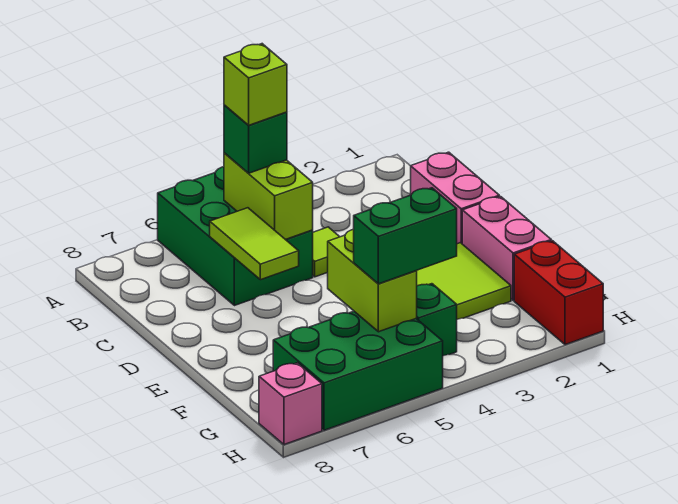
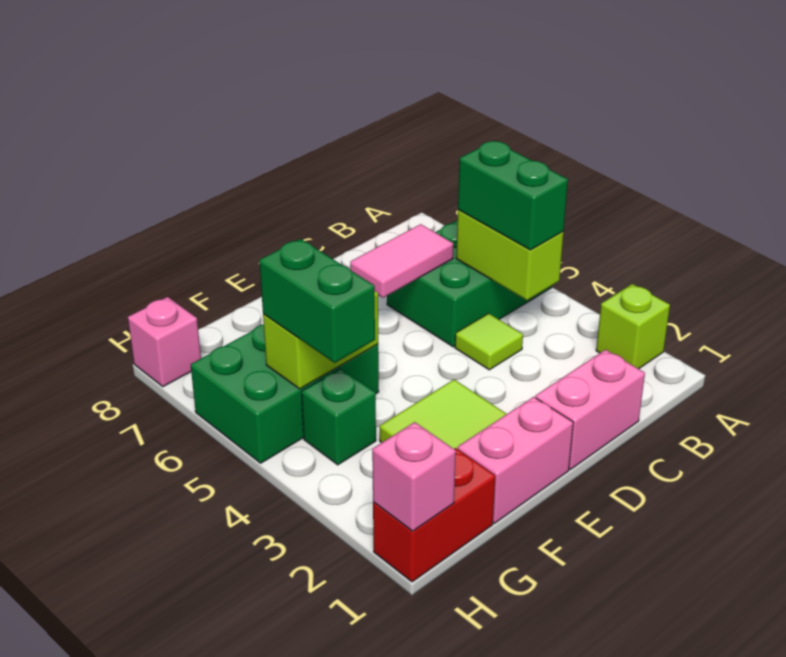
lime brick B5:C5 level 2 -> lime brick B4:B5 level 2
green brick B5 level 3 -> green brick B4:B5 level 3
lime brick B5 level 4 -> lime brick A2 level 1
lime tile C6:D6 level 2 -> pink tile C6:D6 level 2
green brick G5:H7 level 1 -> green brick F5:H6 level 1
none -> pink brick H1 level 2

